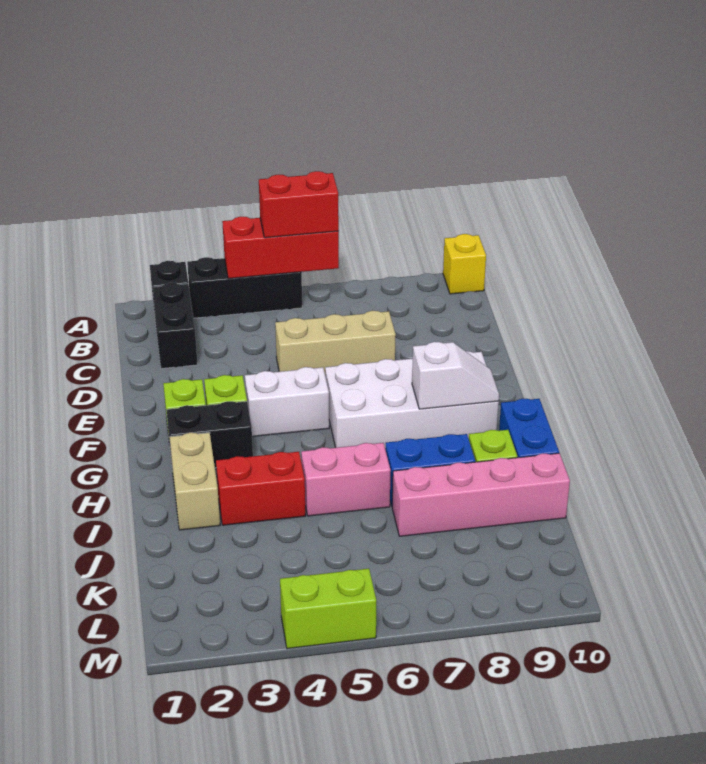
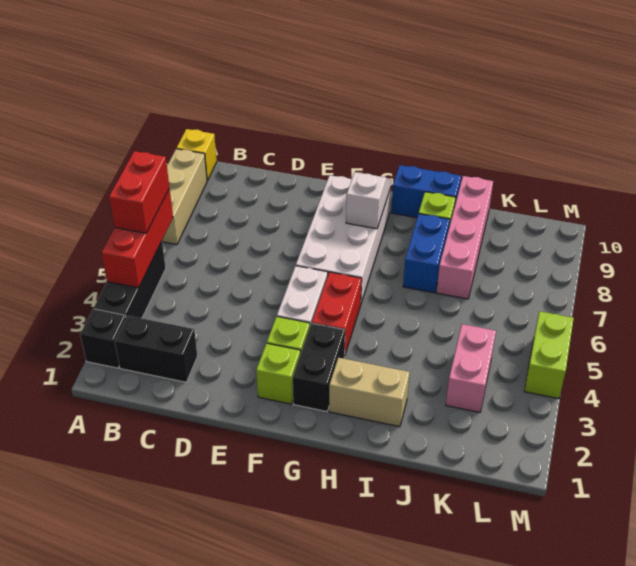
tan brick D5:D7 level 1 -> tan brick A7:A9 level 1
red brick I3:I4 level 1 -> red brick G4:G5 level 1
pink brick I5:I6 level 1 -> pink brick K3:K4 level 1

